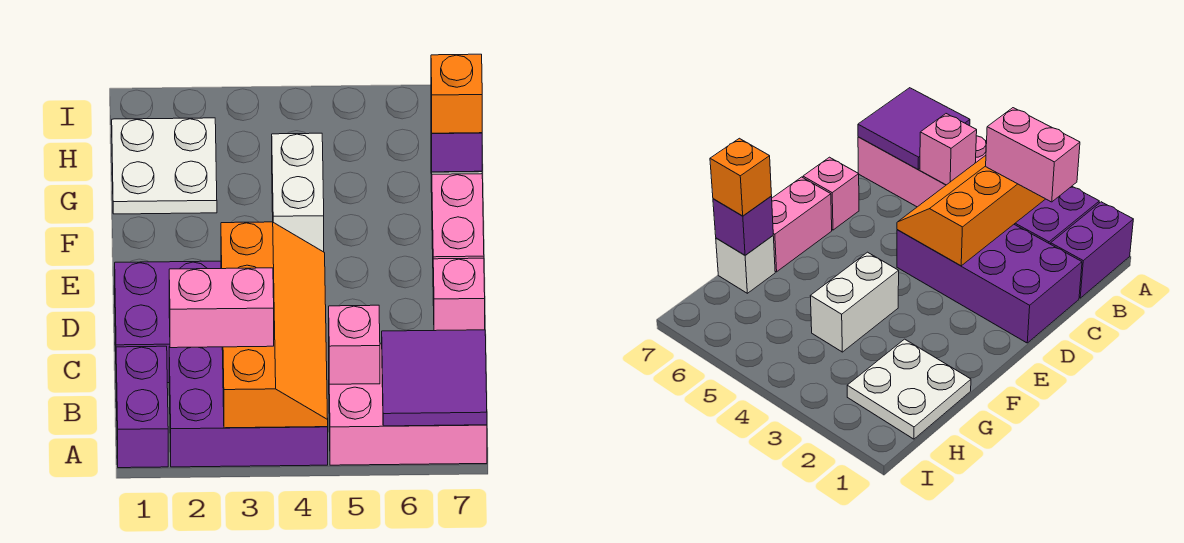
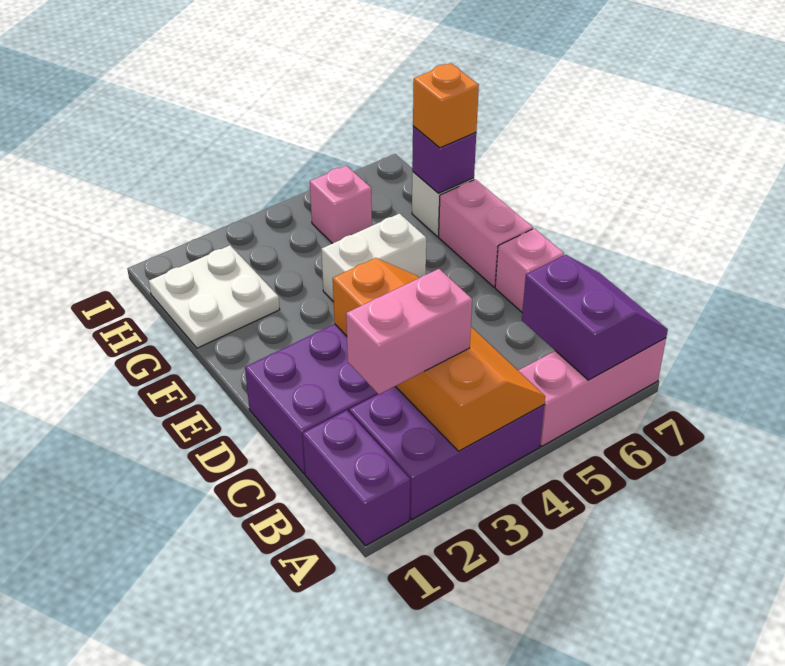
pink brick A5:B7 level 1 -> pink brick A5:A7 level 1
purple tile A6:B7 level 2 -> purple slope A6:B7 level 2 top 6
pink brick B5 level 2 -> pink brick H5 level 1
white brick F4:G4 level 1 -> white brick F4:F5 level 1

